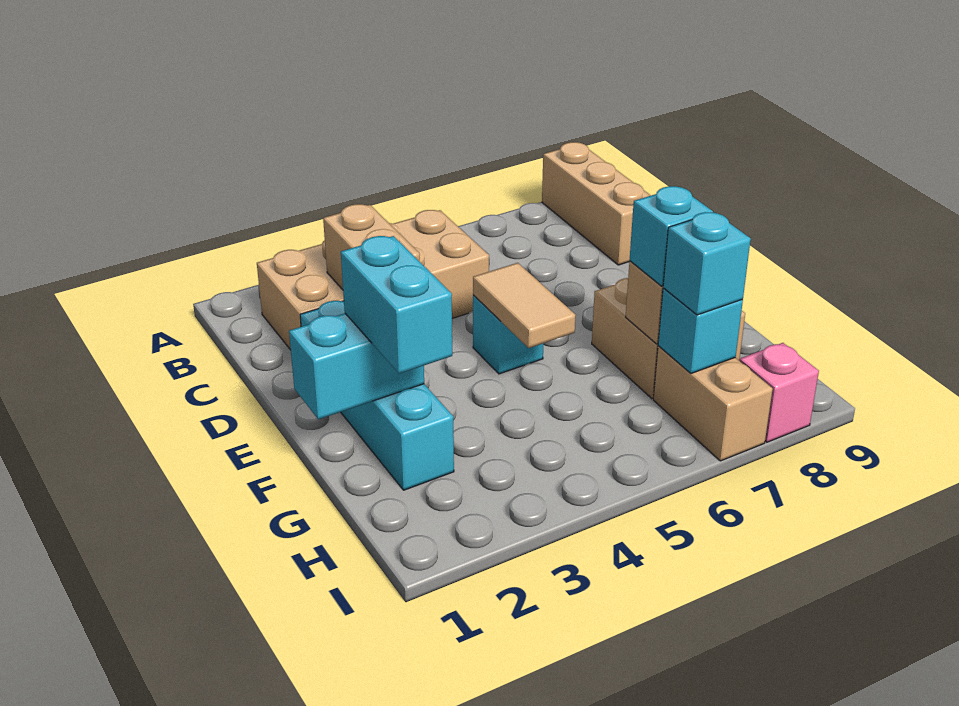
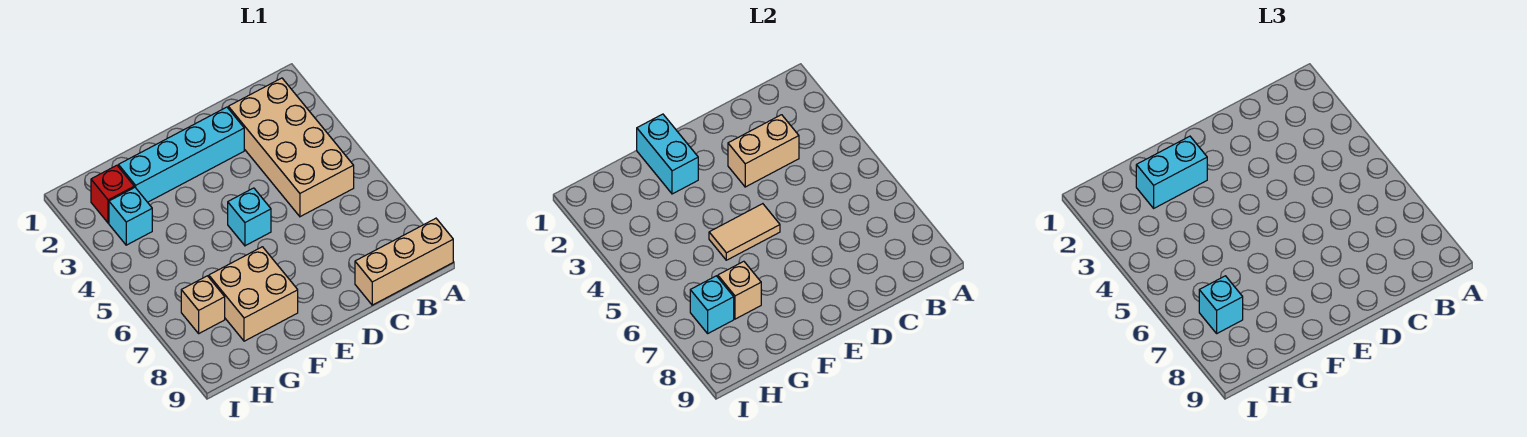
cyan brick G7 level 3 -> cyan brick H3 level 1
none -> red brick H2 level 1
tan brick H7:I7 level 1 -> tan brick H7 level 1
pink brick I8 level 1 -> none

